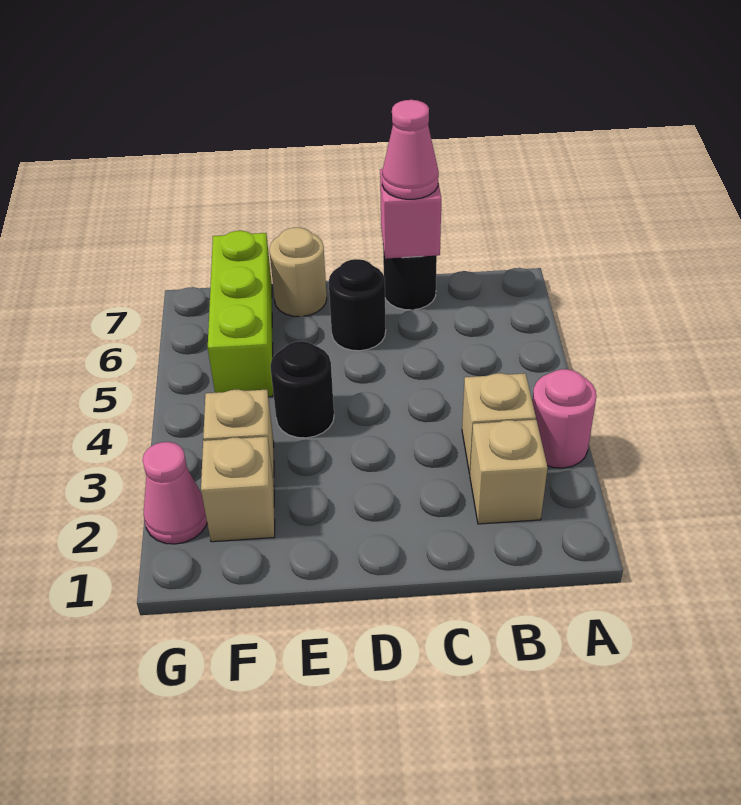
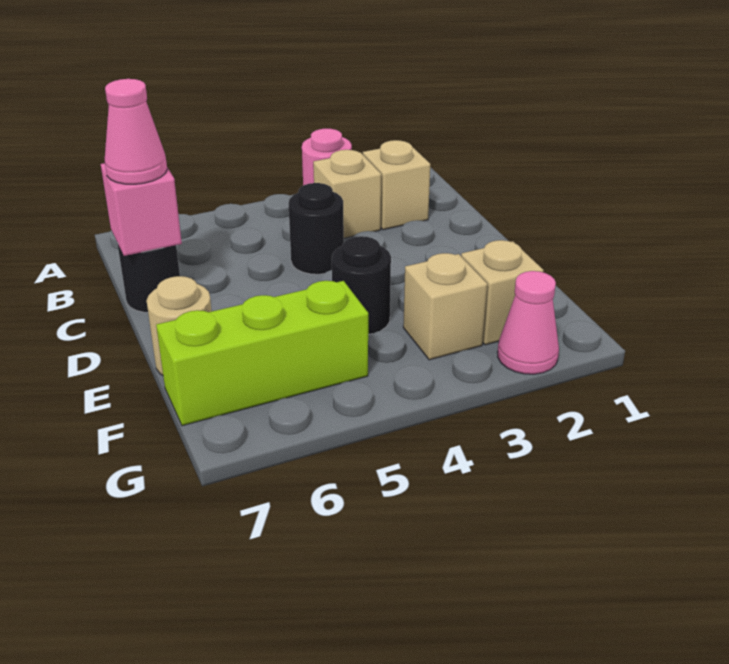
black round brick D6 level 1 -> black round brick C4 level 1

